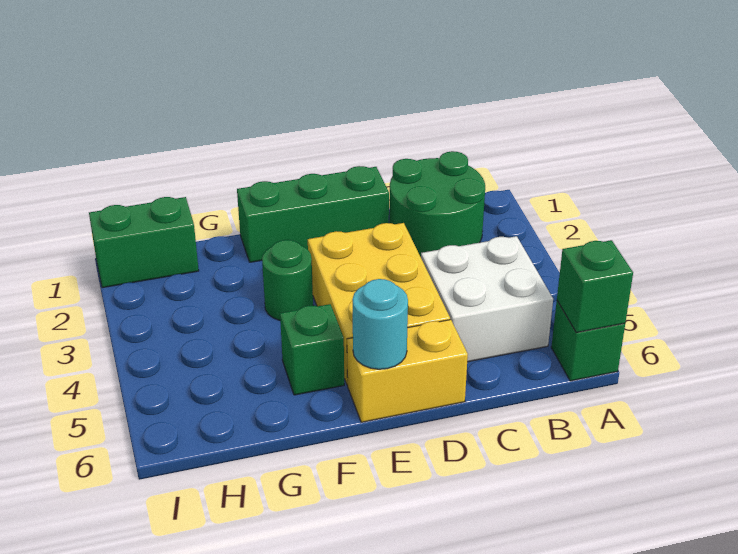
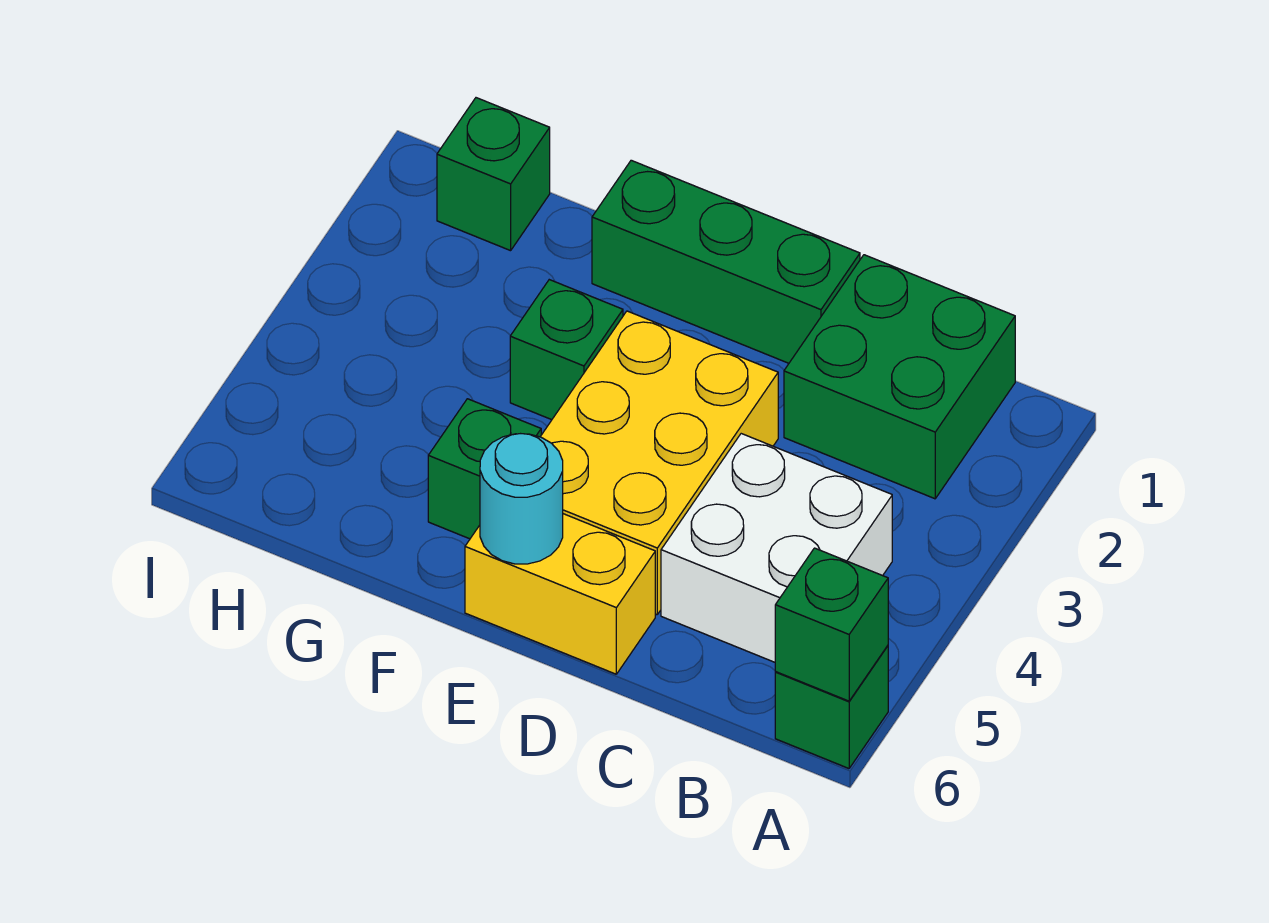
green round brick B1:C2 level 1 -> green brick B1:C2 level 1
green round brick F3 level 1 -> green brick F3 level 1
green brick H1:I1 level 1 -> green brick H1 level 1

